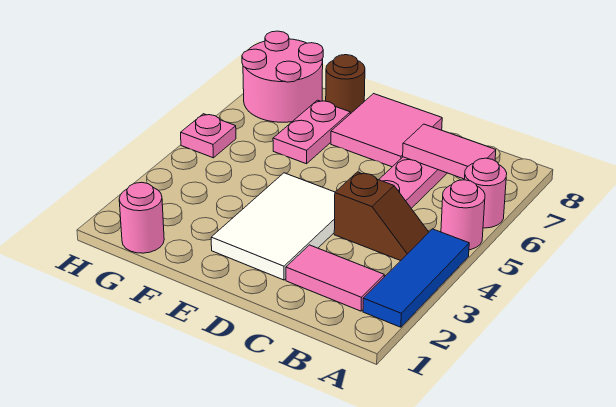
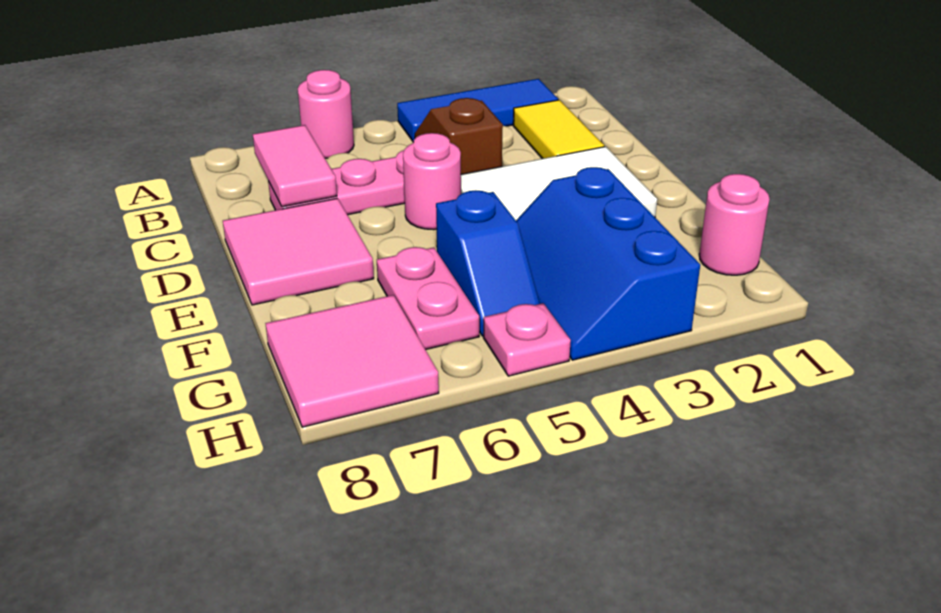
pink round brick A5 level 1 -> pink round brick D5 level 1
pink tile B2:C2 level 1 -> yellow tile B2:C2 level 1
none -> blue slope F3:H4 level 1 top 3
none -> blue slope F5:G5 level 1 top F
pink plate F6:F7 level 1 -> pink plate F6:G6 level 1
brown round brick F8 level 1 -> none
pink round brick G7:H8 level 1 -> pink tile G7:H8 level 1

